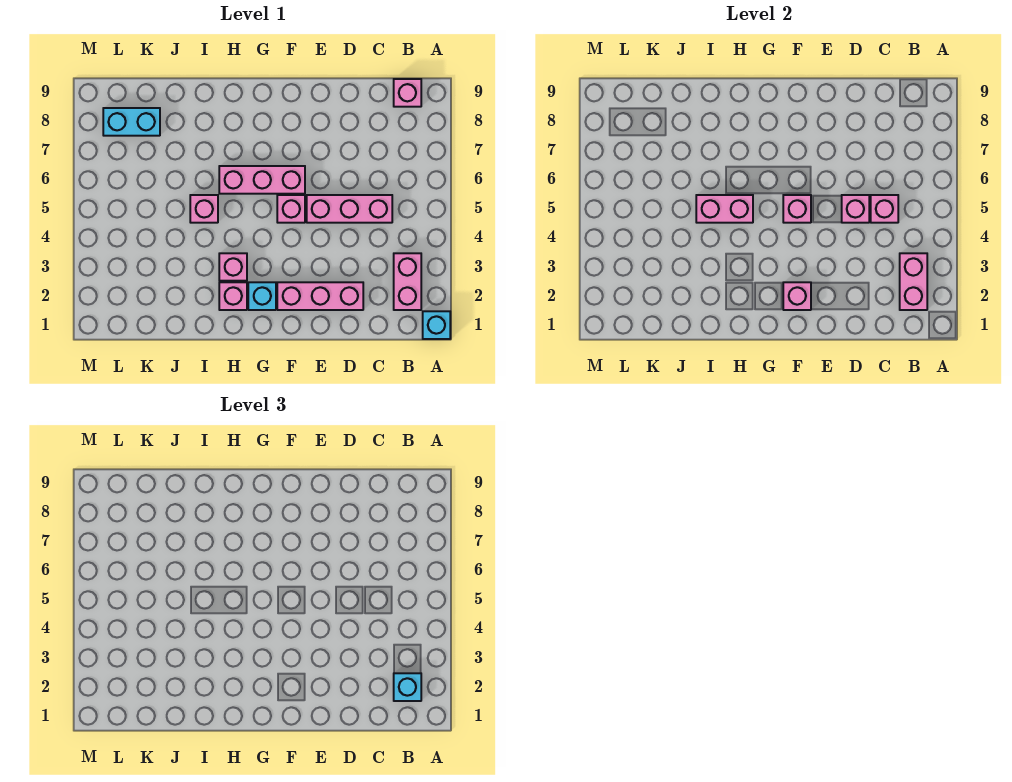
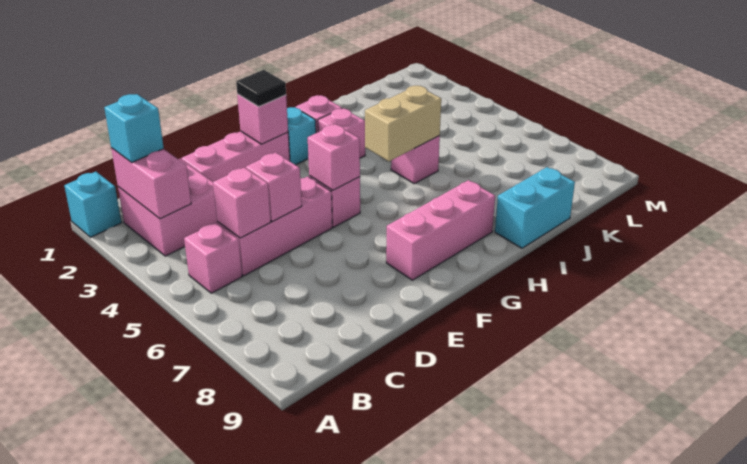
pink brick B2:B3 level 1 -> pink brick B2:C3 level 1
pink brick B9 level 1 -> pink brick B5 level 1
none -> black tile F2 level 3
pink brick F6:H6 level 1 -> pink brick F8:H8 level 1
pink brick H5:I5 level 2 -> tan brick H5:I5 level 2
cyan brick K8:L8 level 1 -> cyan brick I9:J9 level 1

